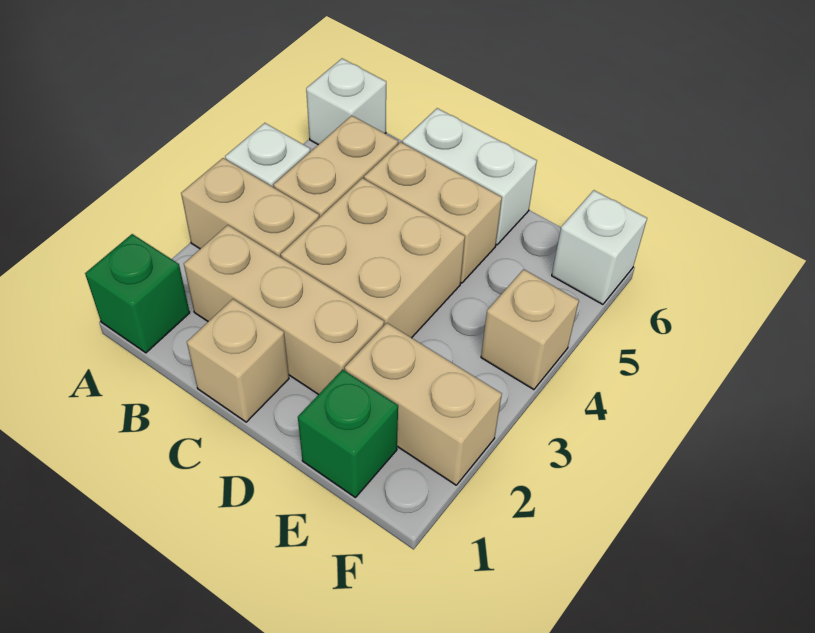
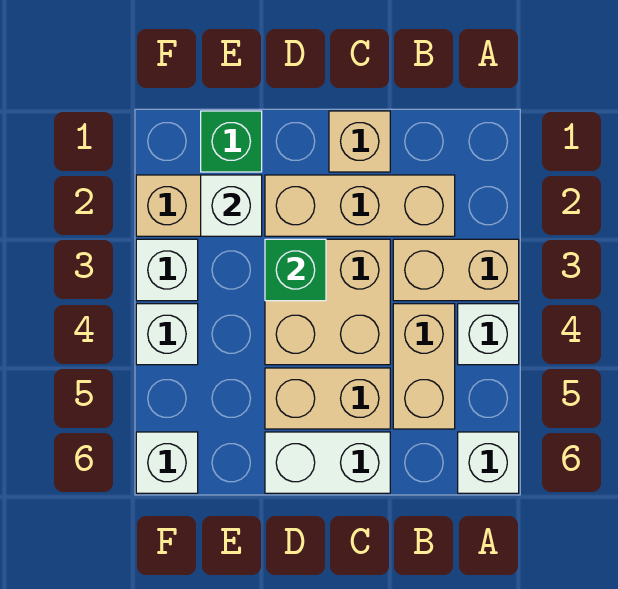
green brick A1 level 1 -> green brick D3 level 2
none -> white brick E2 level 2
none -> white brick F3 level 1
tan brick F4 level 1 -> white brick F4 level 1

